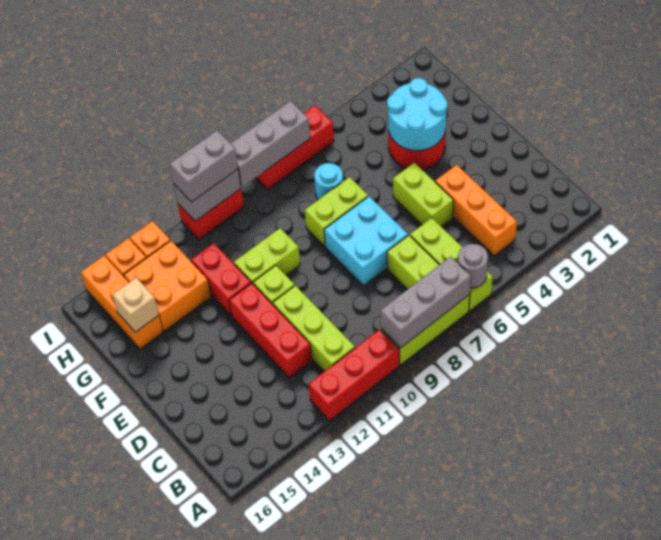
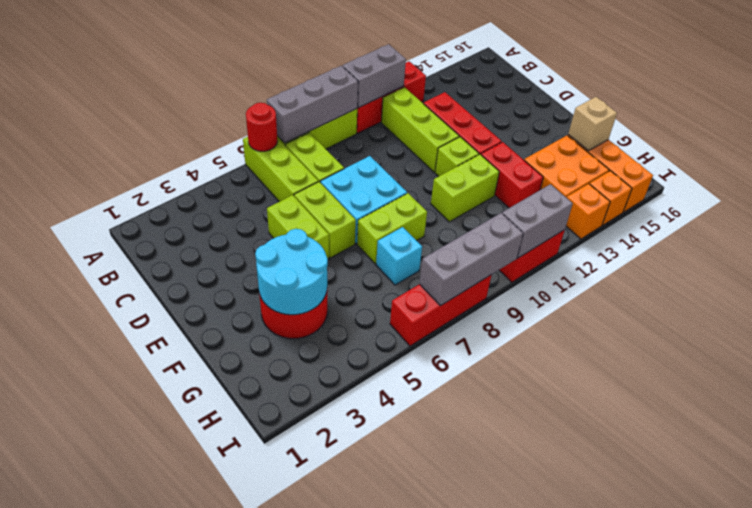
grey round brick A6 level 2 -> red round brick A6 level 2
orange brick B4:D4 level 1 -> none
none -> lime brick D6:E6 level 1
cyan round brick G7 level 1 -> cyan brick G7 level 1
grey brick I10:I11 level 3 -> grey brick A10:A11 level 2

